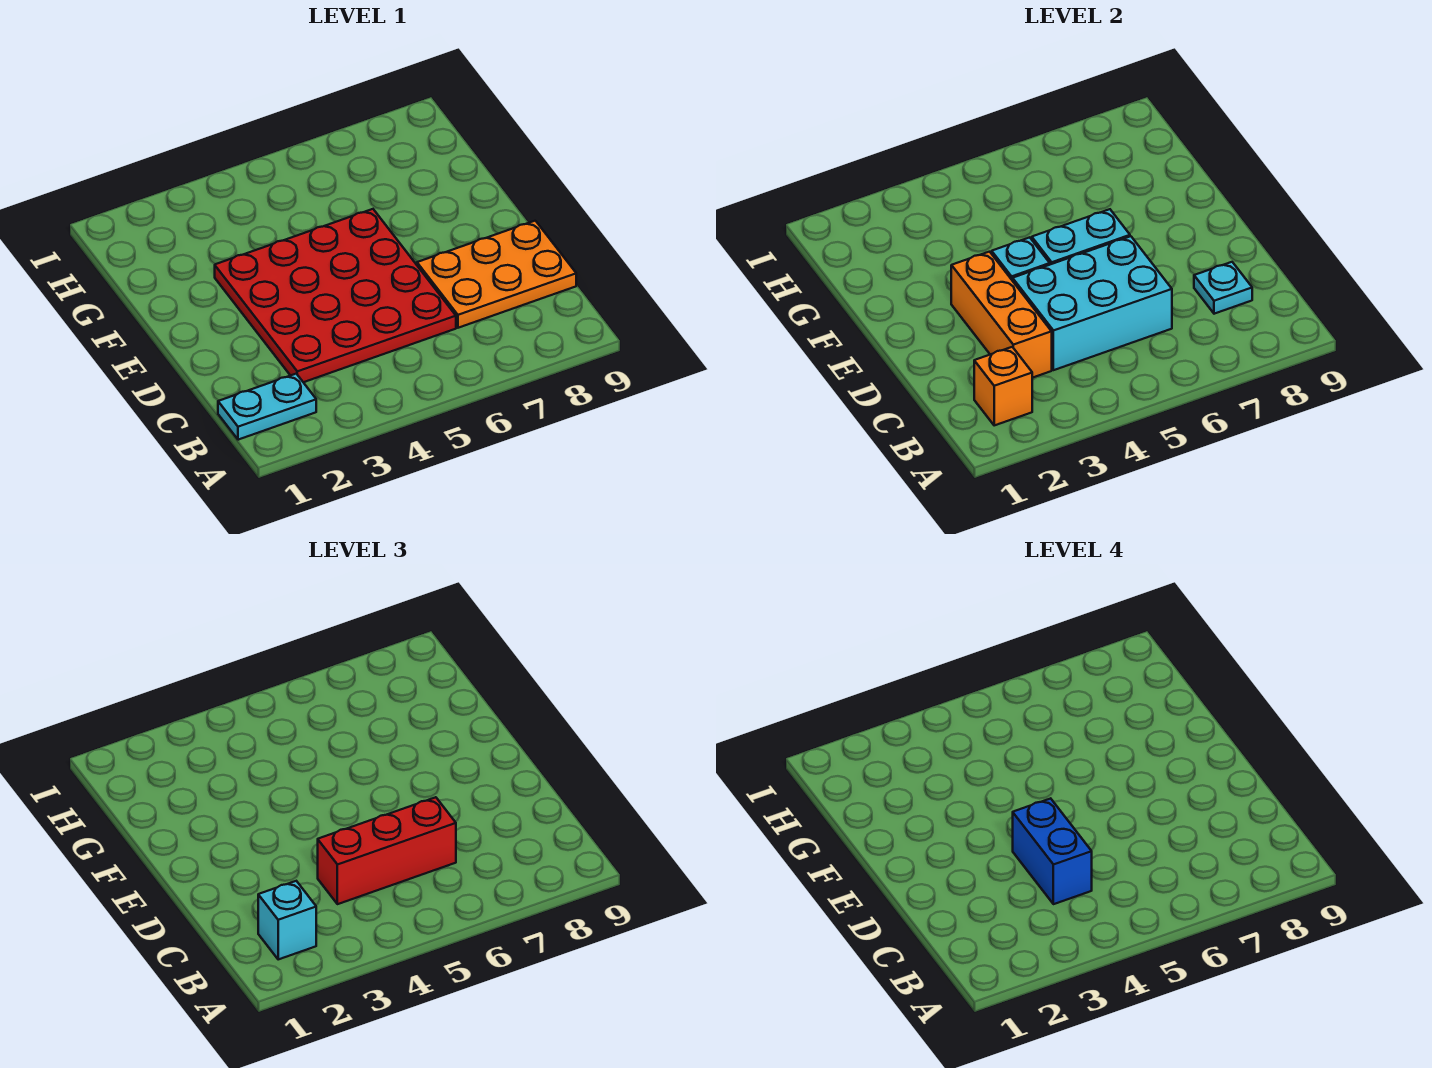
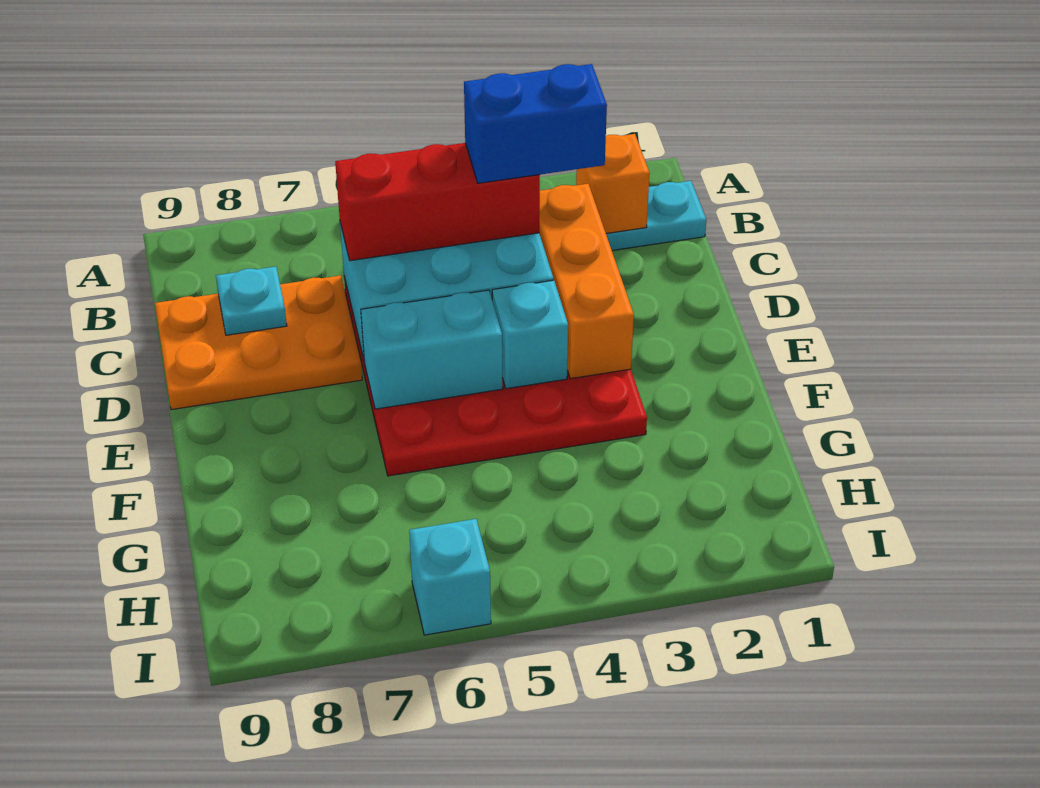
cyan brick B2 level 3 -> cyan brick I6 level 1
blue brick C4:D4 level 4 -> blue brick C3:C4 level 4

